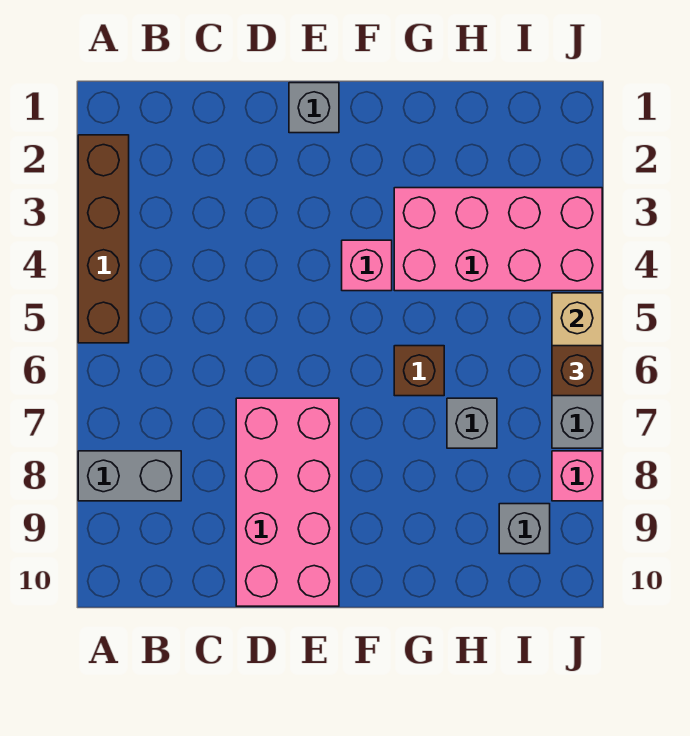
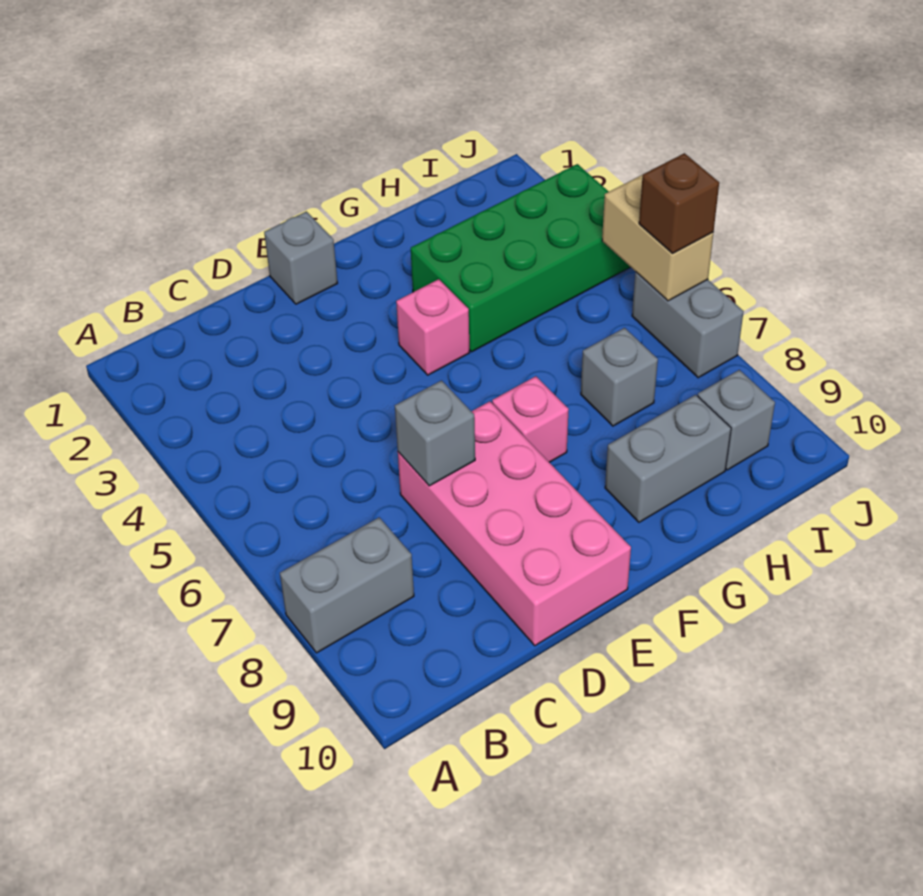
brown brick A2:A5 level 1 -> none
none -> grey brick D7 level 2
pink brick G3:J4 level 1 -> green brick G3:J4 level 1
brown brick G6 level 1 -> none
none -> grey brick G9:H9 level 1
pink brick J8 level 1 -> pink brick F7 level 1

